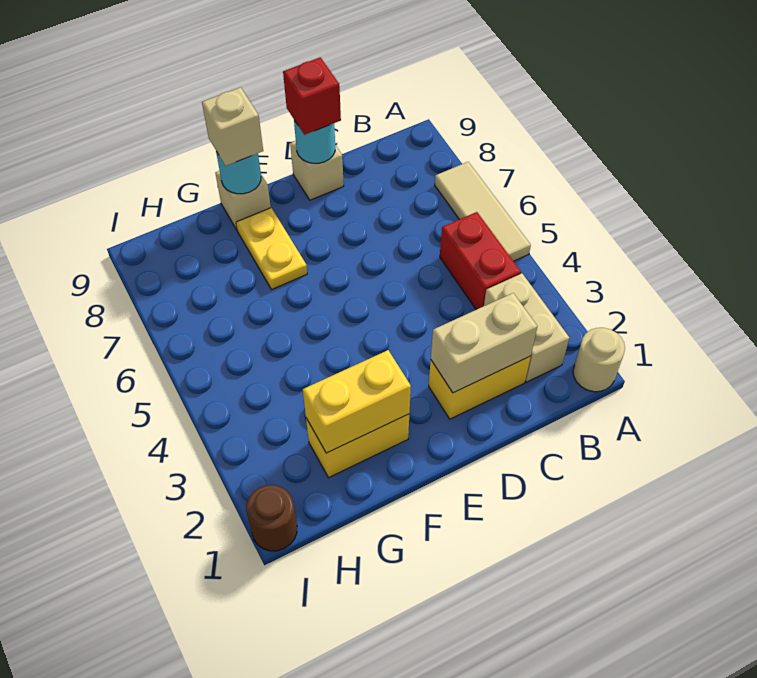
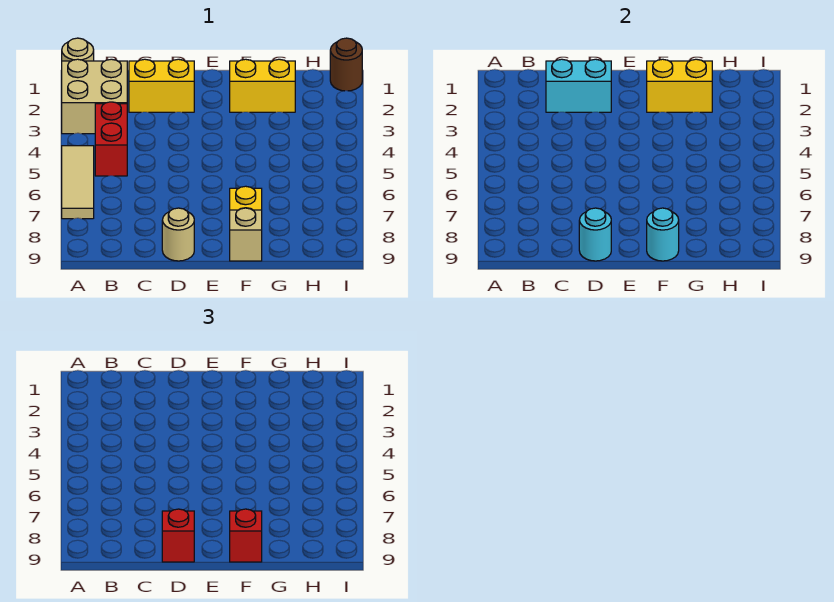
tan brick B2:B3 level 1 -> tan brick A2:B3 level 1
tan brick C2:D2 level 2 -> cyan brick C2:D2 level 2
tan brick D9 level 1 -> tan round brick D9 level 1
tan brick F9 level 3 -> red brick F9 level 3

